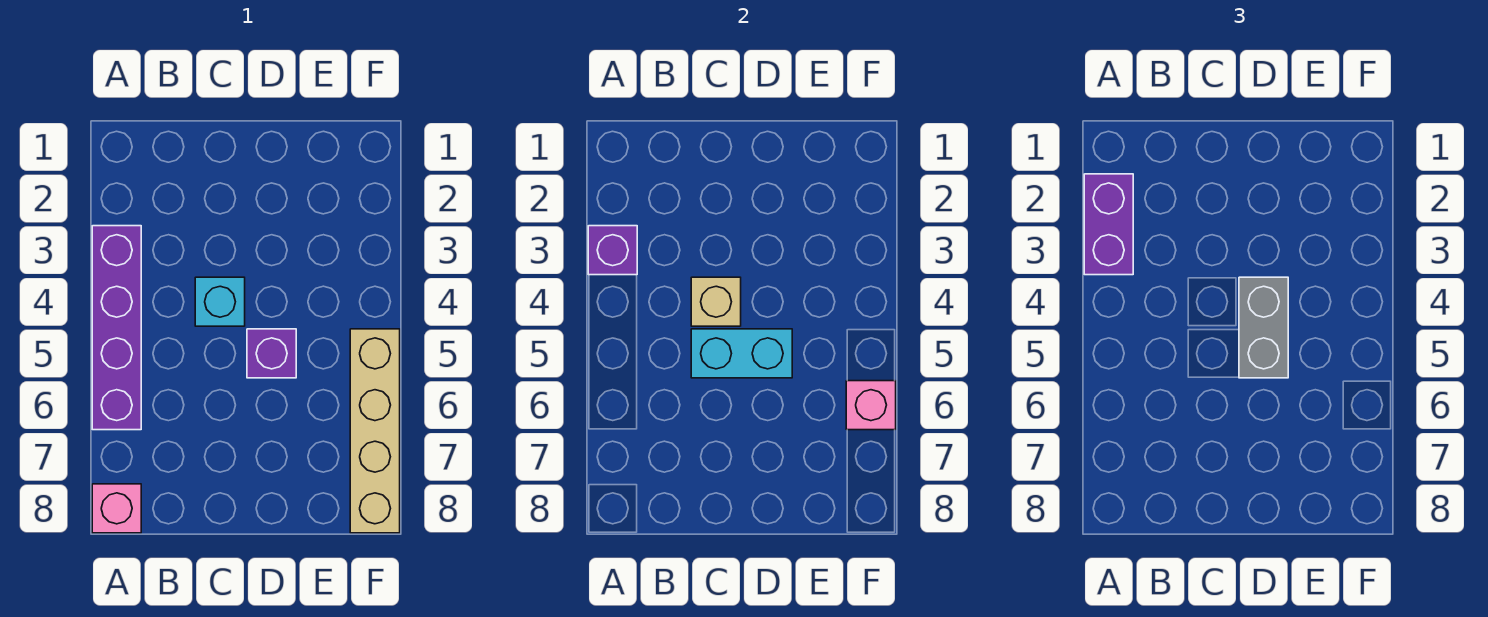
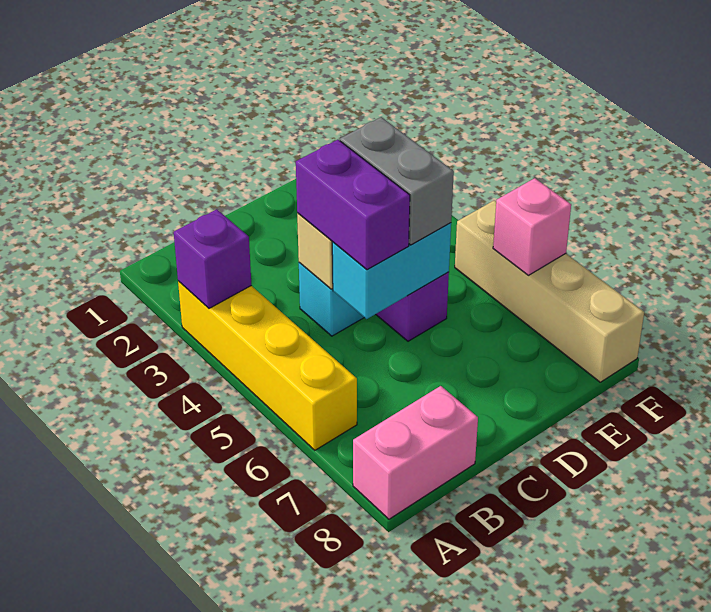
purple brick A2:A3 level 3 -> purple brick C4:C5 level 3
purple brick A3:A6 level 1 -> yellow brick A3:A6 level 1
pink brick A8 level 1 -> pink brick A8:B8 level 1

